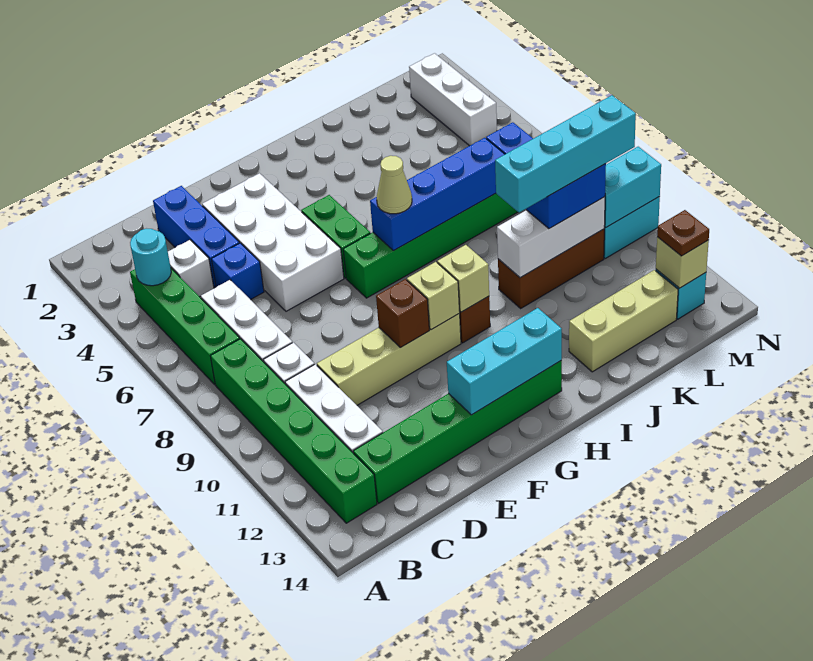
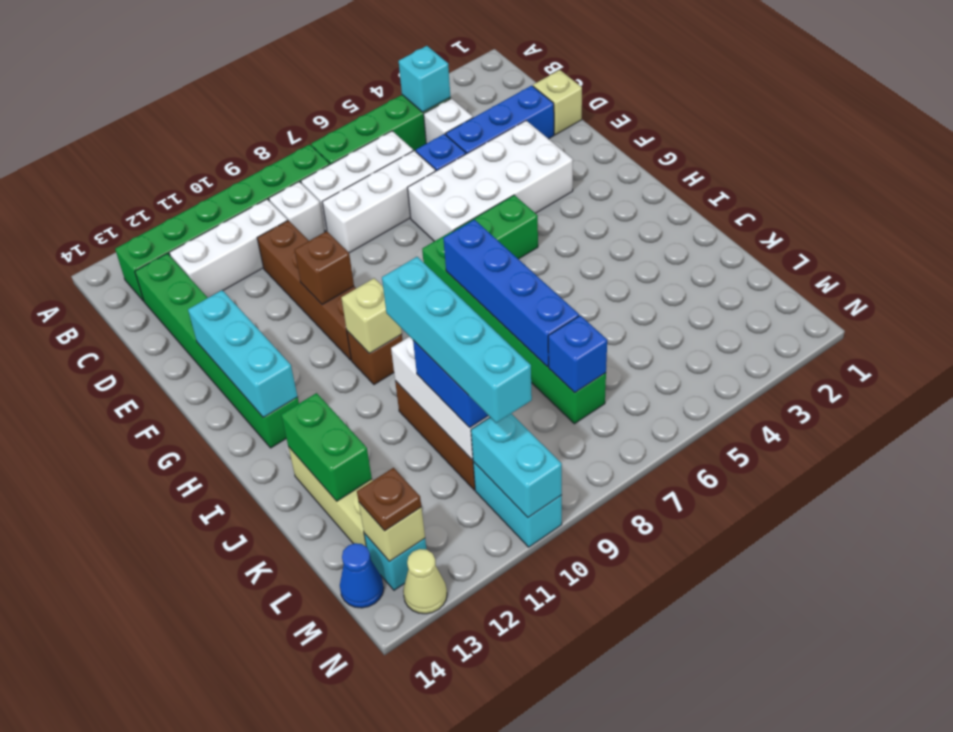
cyan round brick B4 level 2 -> cyan brick B4 level 2
tan brick D10:G10 level 1 -> brown brick D10:G10 level 1
tan brick G10 level 2 -> tan brick D1 level 1
tan cone H7 level 3 -> tan cone N13 level 1
none -> green brick J13:K13 level 2
white brick M2:M4 level 1 -> white brick D6:D8 level 1
none -> blue cone M14 level 1

